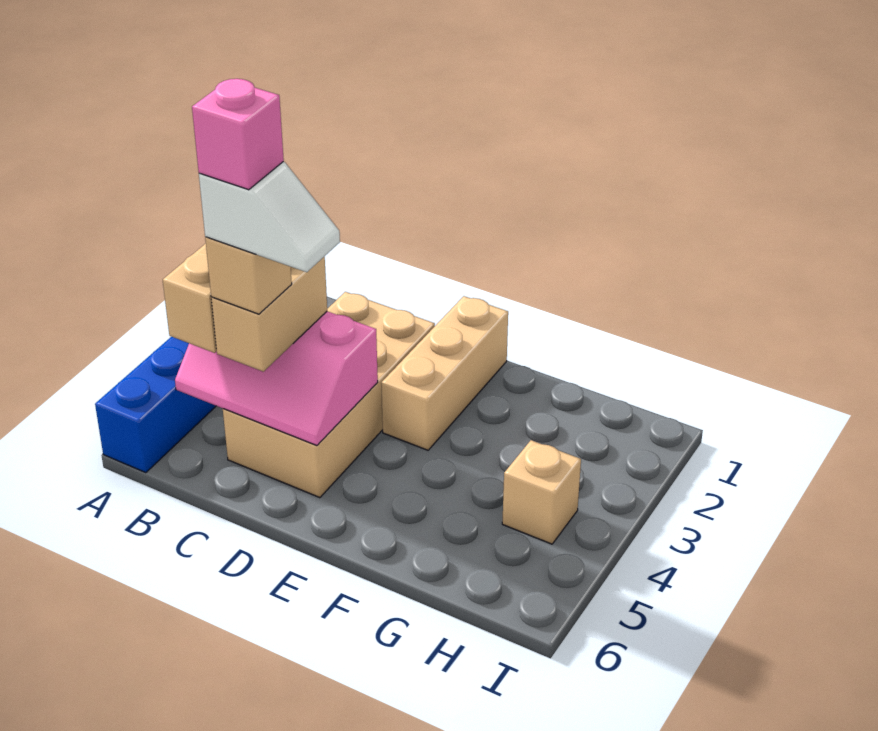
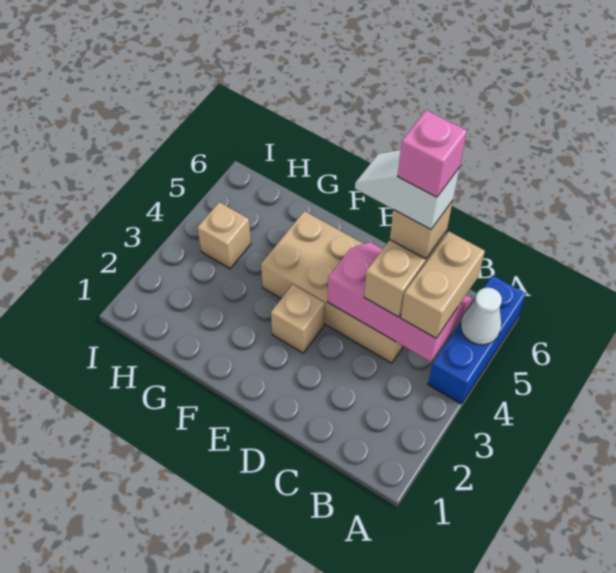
none -> white cone A5 level 2
tan brick C2:D5 level 1 -> tan brick C4:F5 level 1
tan brick E1:E3 level 1 -> tan brick E3 level 1

